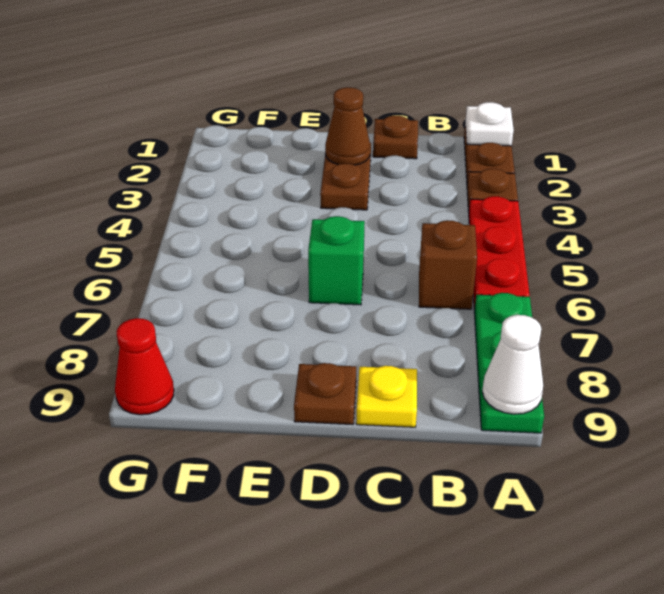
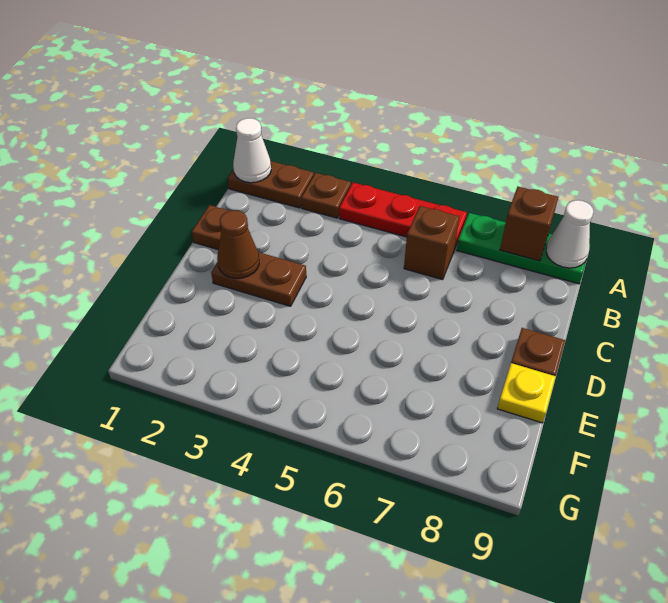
white plate A1 level 2 -> white cone A1 level 2
none -> brown brick A8 level 2
yellow plate C9 level 1 -> yellow plate E9 level 1
green brick D6 level 1 -> none
red cone G9 level 1 -> none

